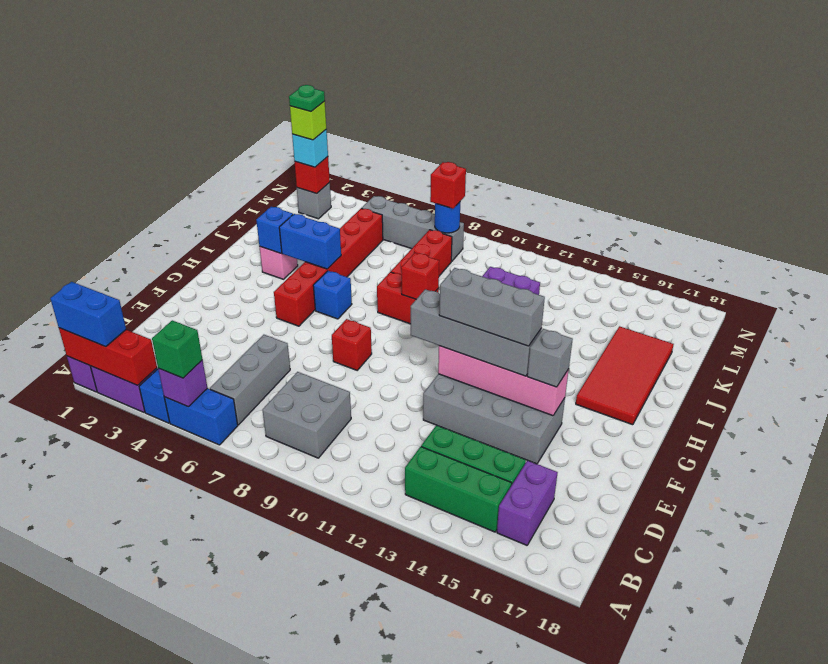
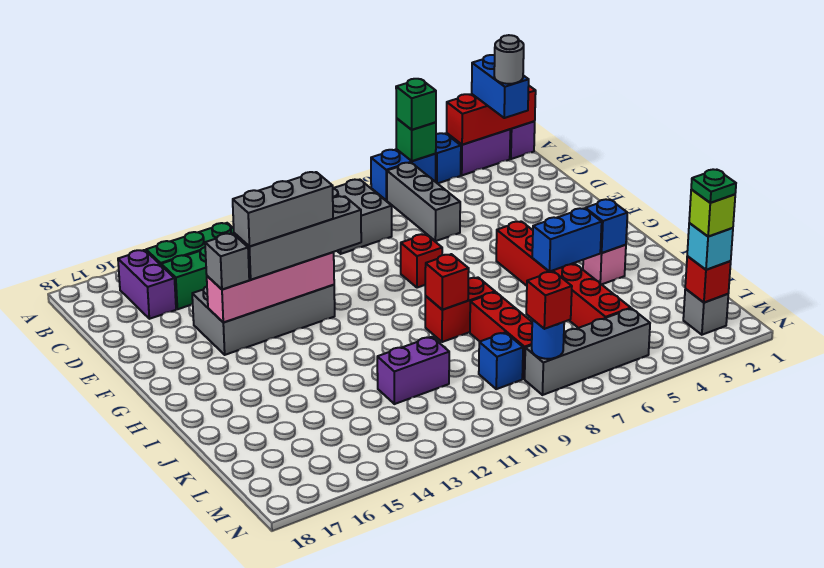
blue brick A1:A2 level 3 -> blue brick A2:B2 level 3
purple brick A5 level 2 -> green brick A5 level 2
none -> grey round brick B2 level 4
blue brick H6 level 1 -> blue brick L9 level 1
red tile H16:K17 level 1 -> none

